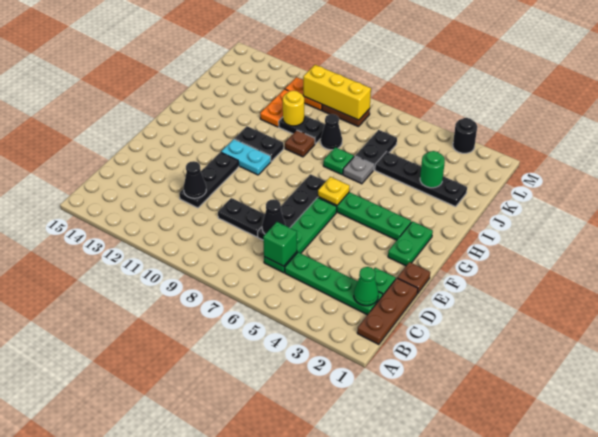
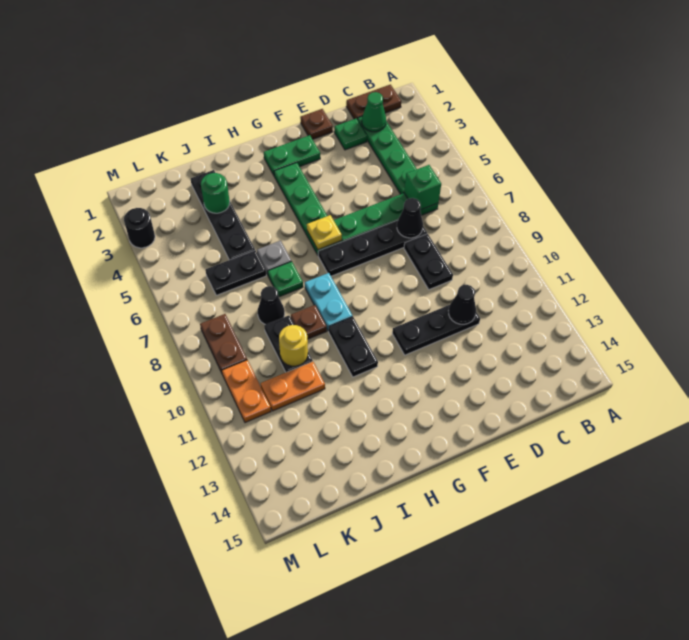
brown plate B1:D1 level 1 -> brown plate B1:C1 level 1
cyan plate G10:G11 level 1 -> cyan plate H8:H9 level 1
yellow brick L8:L10 level 2 -> none

